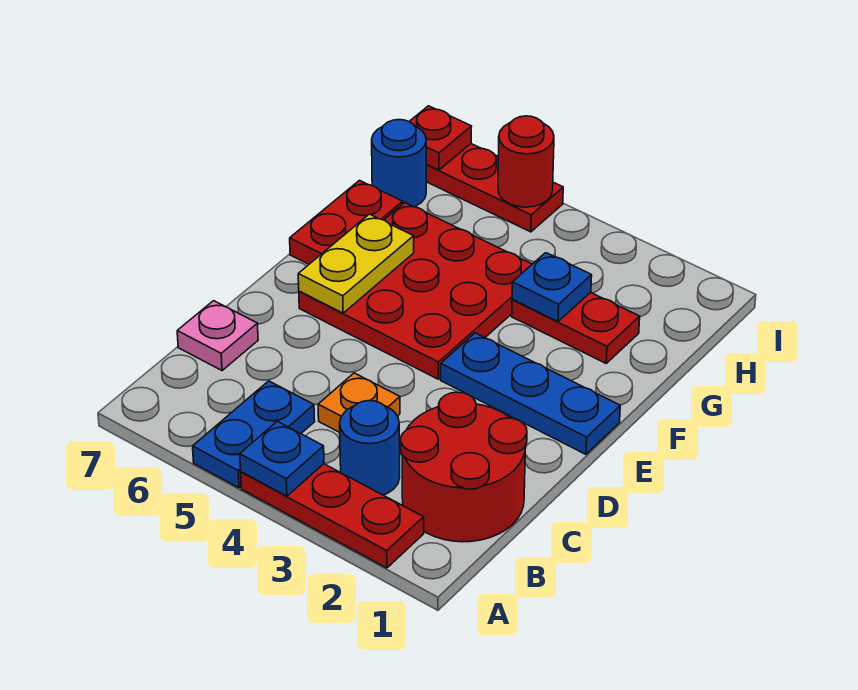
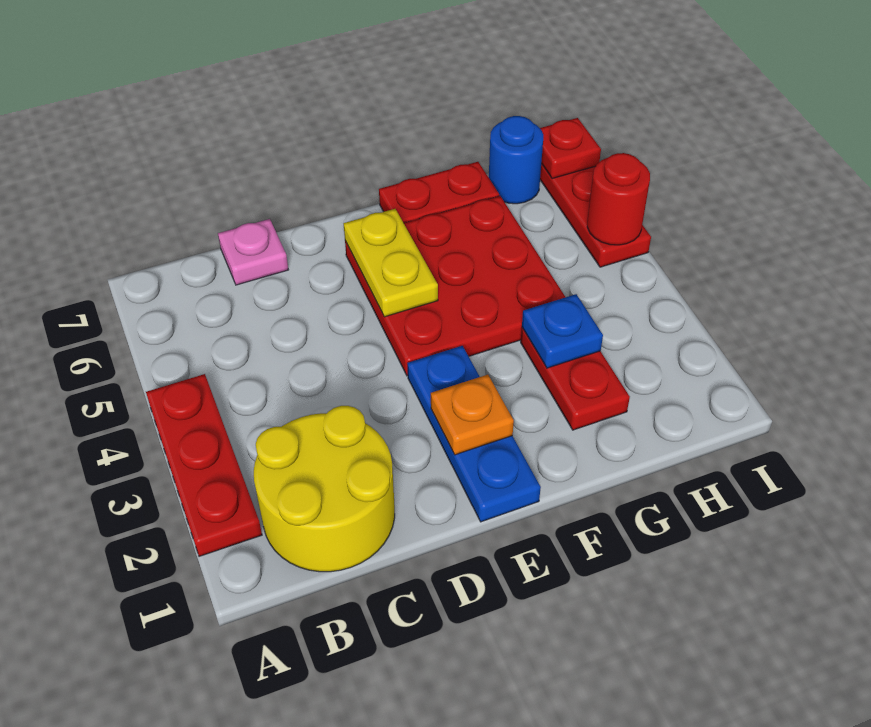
blue plate A4 level 2 -> none
blue plate A5:B5 level 1 -> none
red round brick B1:C2 level 1 -> yellow round brick B1:C2 level 1
blue round brick B3 level 1 -> none
orange plate C4 level 1 -> orange plate E2 level 2
yellow plate E6:F6 level 2 -> yellow plate E5:E6 level 2

